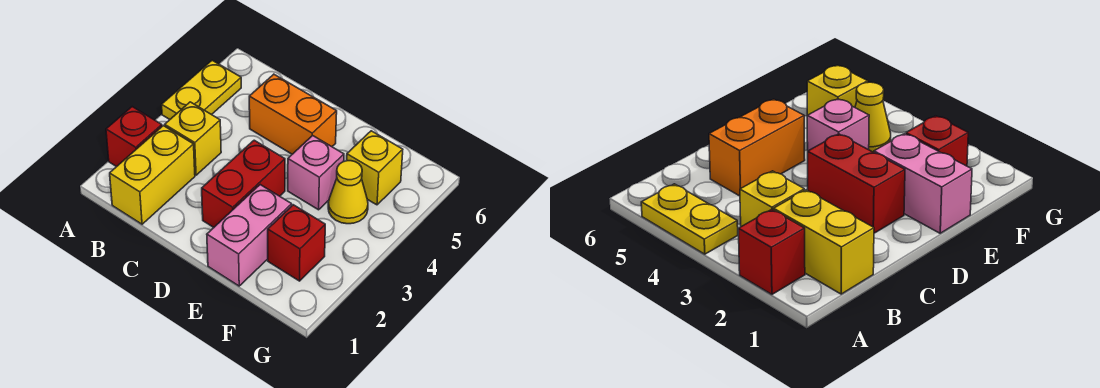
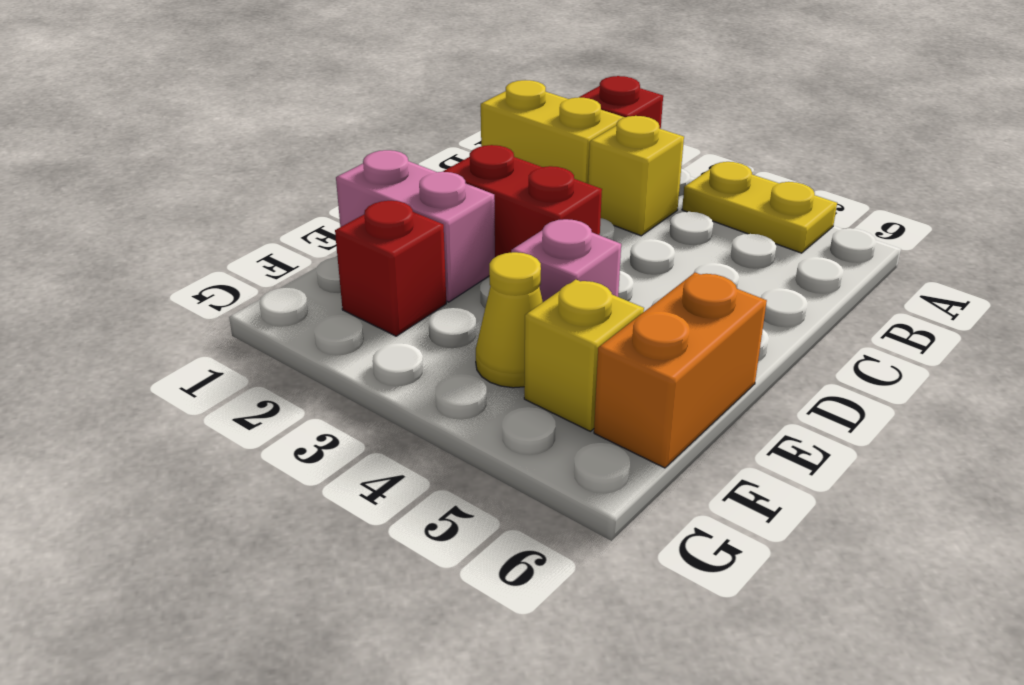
orange brick C5:D5 level 1 -> orange brick E6:F6 level 1

